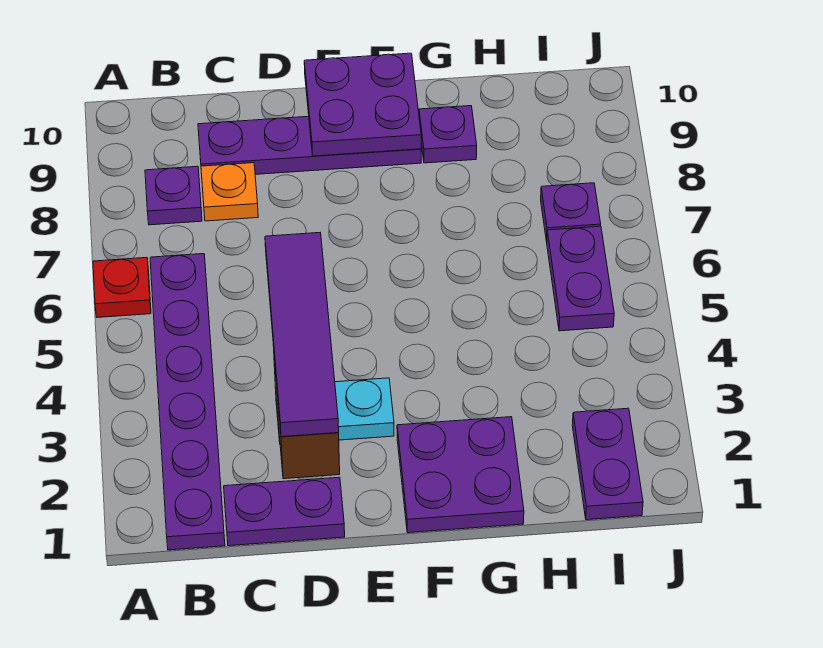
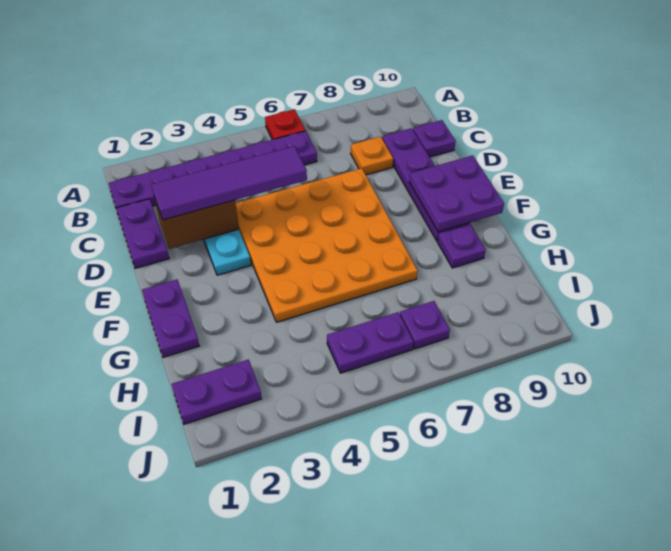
purple plate B8 level 1 -> purple plate C10 level 1
none -> orange plate D4:G7 level 1
purple plate F1:G2 level 1 -> purple plate F1:G1 level 1

